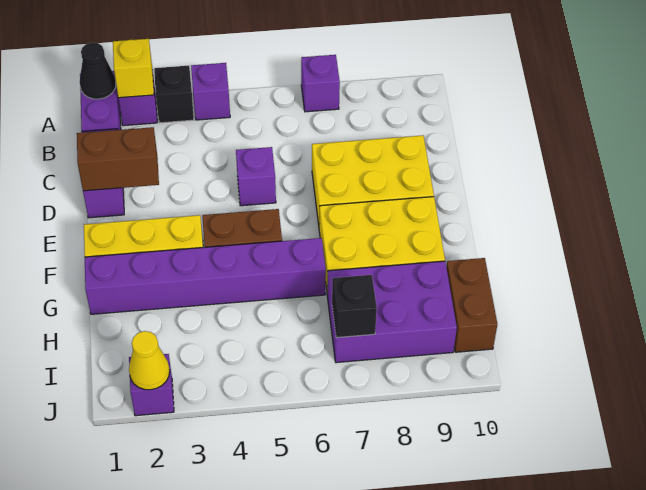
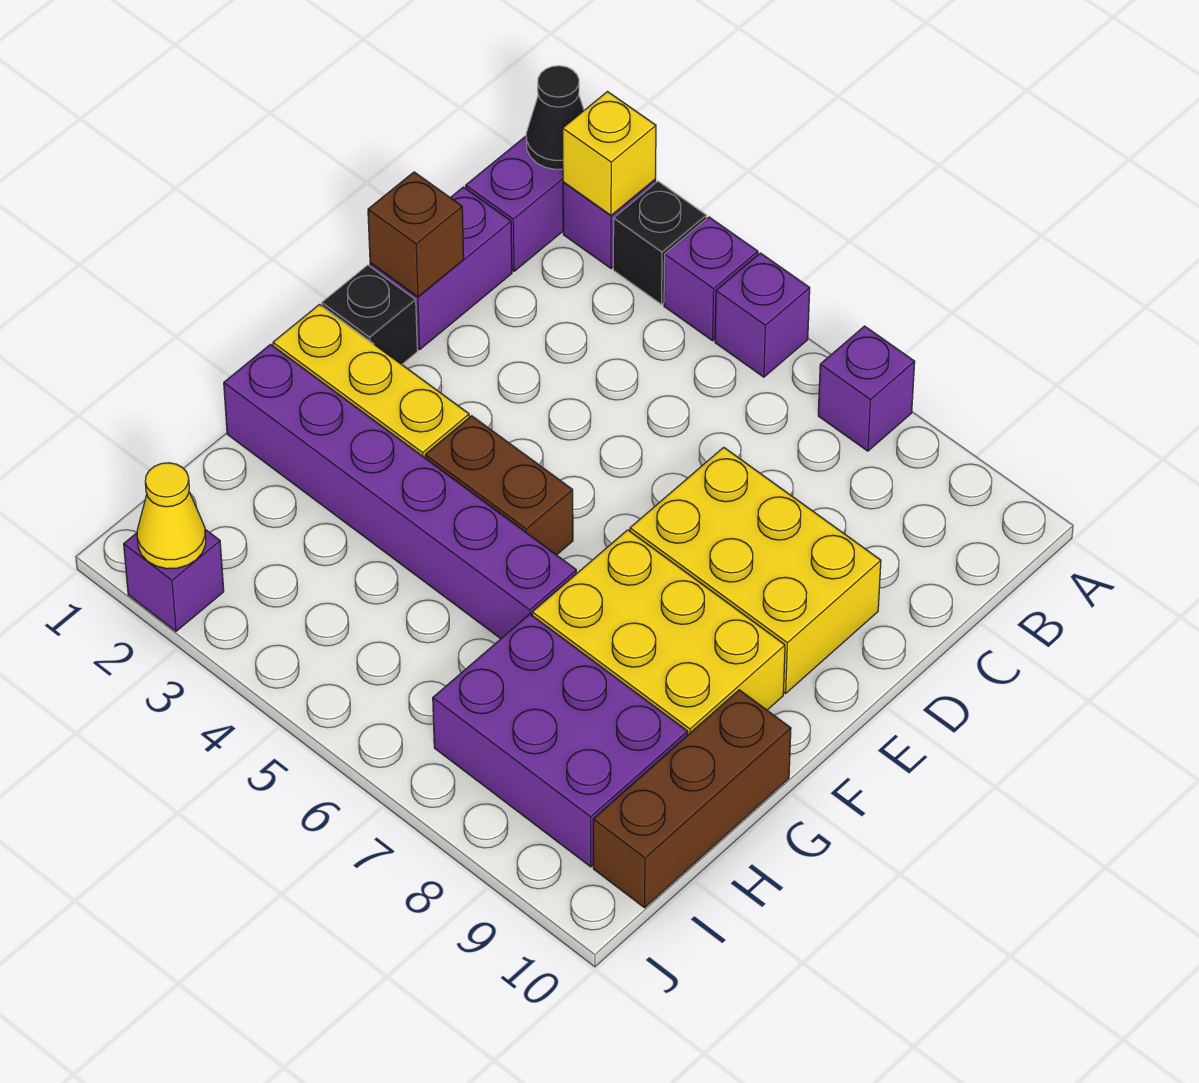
brown brick D1:D2 level 2 -> brown brick D1 level 2
purple brick D5 level 1 -> purple brick A5 level 1
brown brick H10:I10 level 1 -> brown brick G10:I10 level 1
black brick I7 level 2 -> black brick E1 level 1

